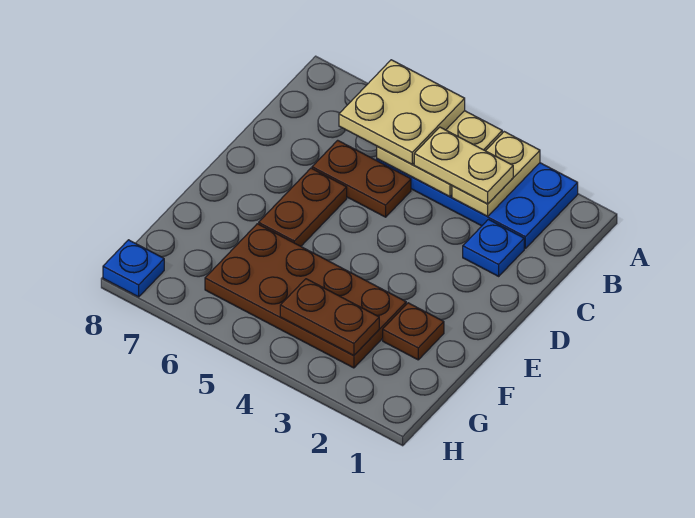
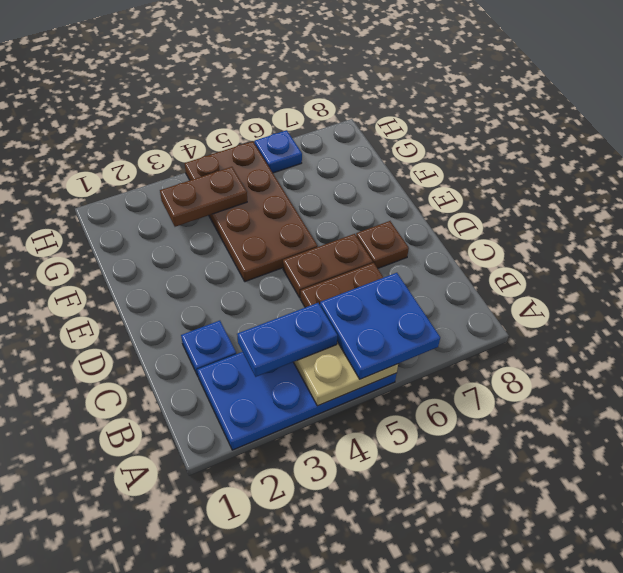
tan plate A3:B3 level 2 -> none
tan plate A5:B6 level 3 -> blue plate A5:B6 level 3
tan plate B3:B4 level 3 -> blue plate B3:B4 level 3
brown plate D6:E6 level 1 -> brown plate D5:D6 level 1
brown plate F2 level 1 -> brown plate D7 level 1
brown plate F3:G6 level 1 -> brown plate E4:H5 level 1
blue plate H8 level 1 -> blue plate H6 level 1

